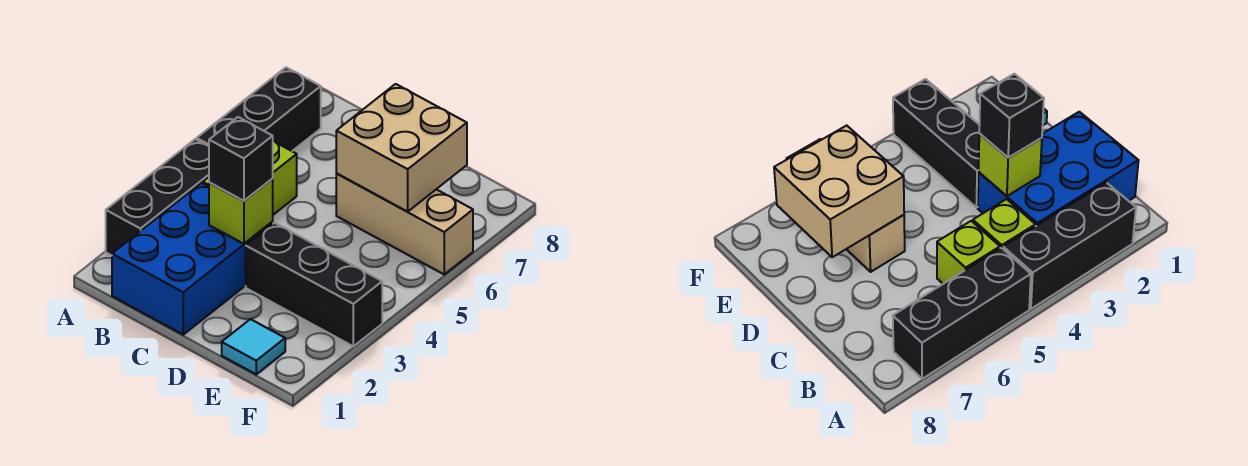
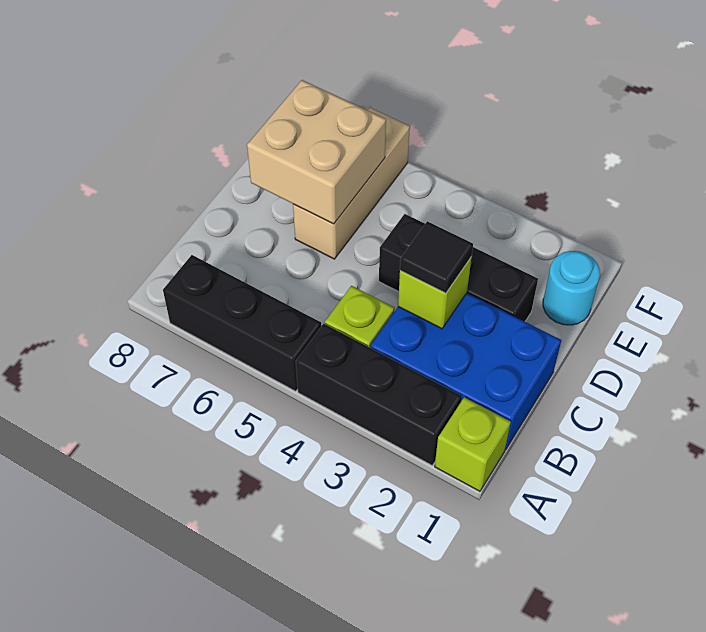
lime brick B5 level 1 -> lime brick A1 level 1
black brick C3 level 3 -> black tile C3 level 3
black brick D3:F3 level 1 -> black brick D2:D4 level 1
cyan tile E1 level 1 -> cyan round brick E1 level 1

